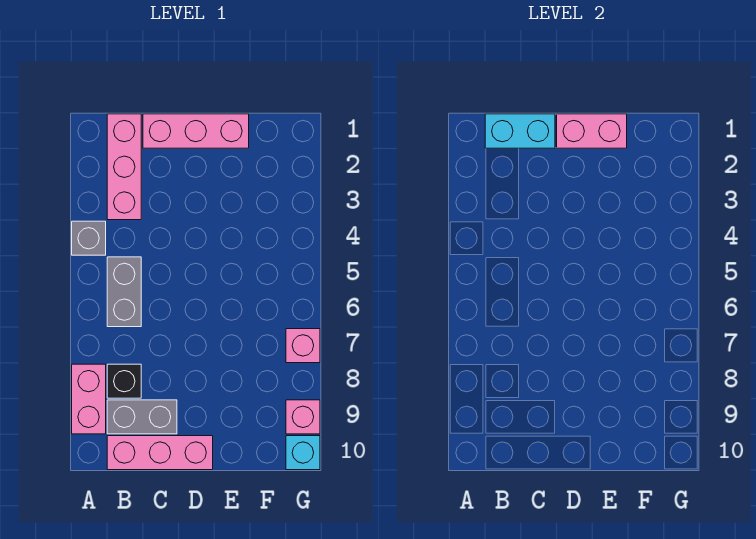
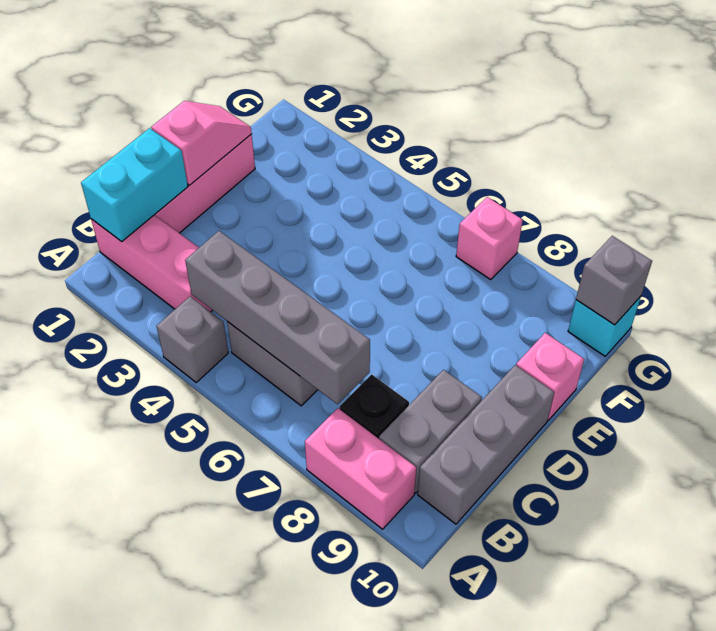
none -> grey brick B4:B7 level 2
pink brick B10:D10 level 1 -> grey brick B10:D10 level 1
pink brick D1:E1 level 2 -> pink slope D1:E1 level 2 top D
pink brick G9 level 1 -> pink brick E10 level 1
none -> grey brick G10 level 2

